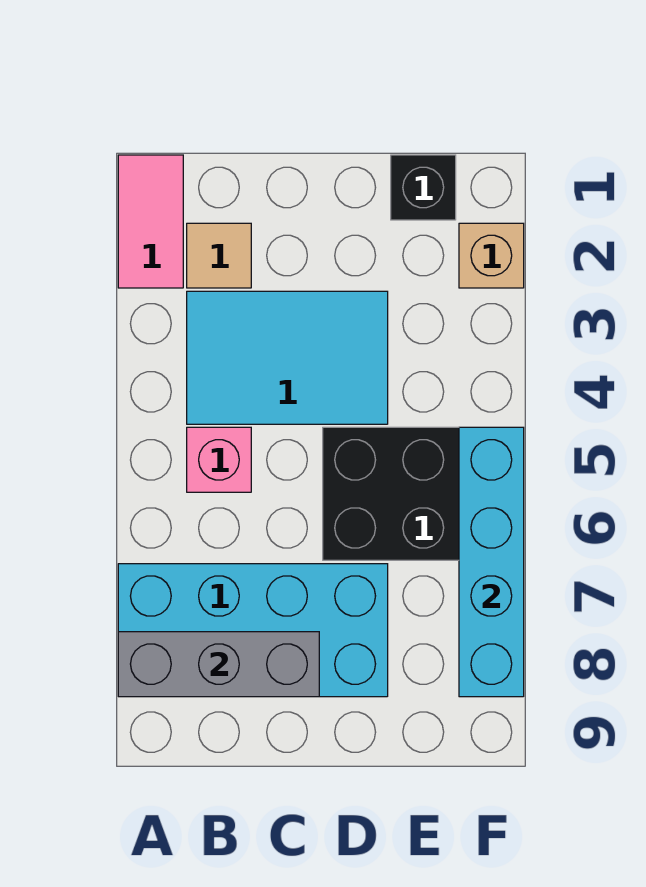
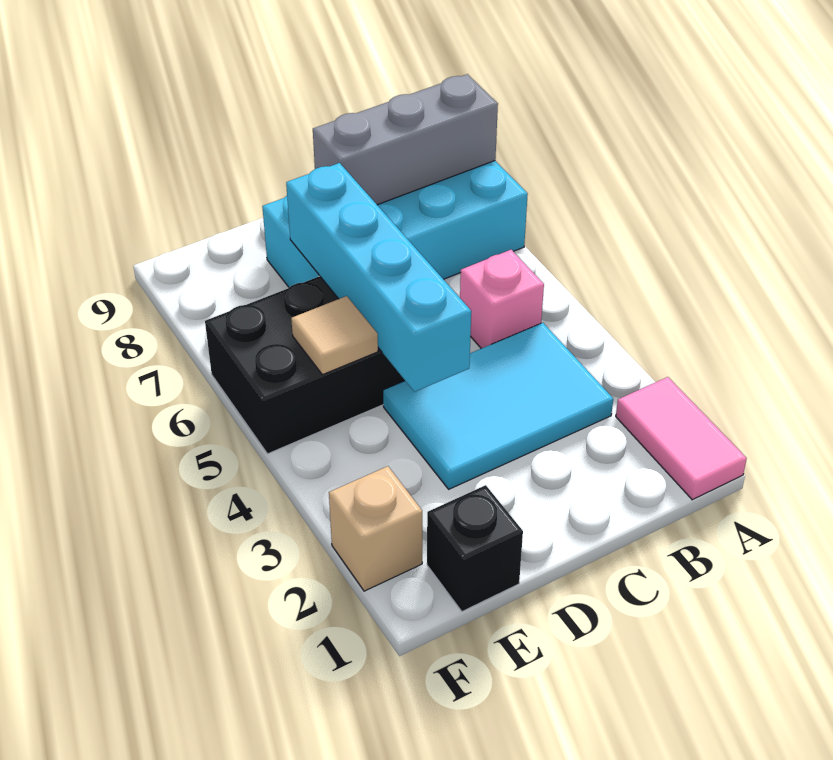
tan tile B2 level 1 -> tan tile E5 level 2
cyan brick F5:F8 level 2 -> cyan brick D4:D7 level 2

